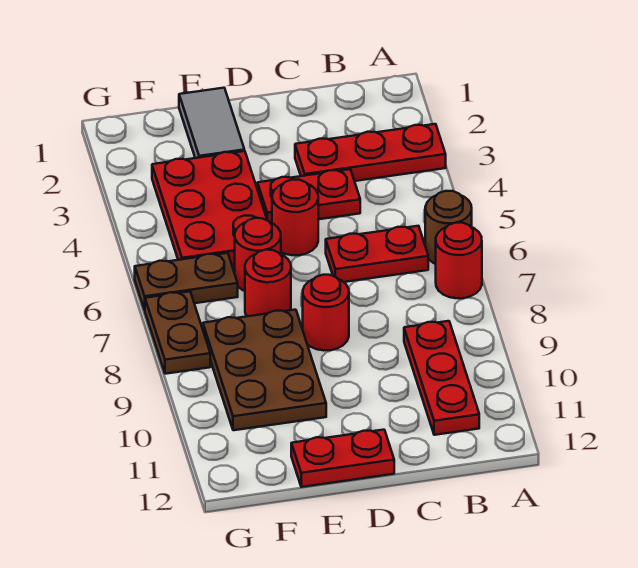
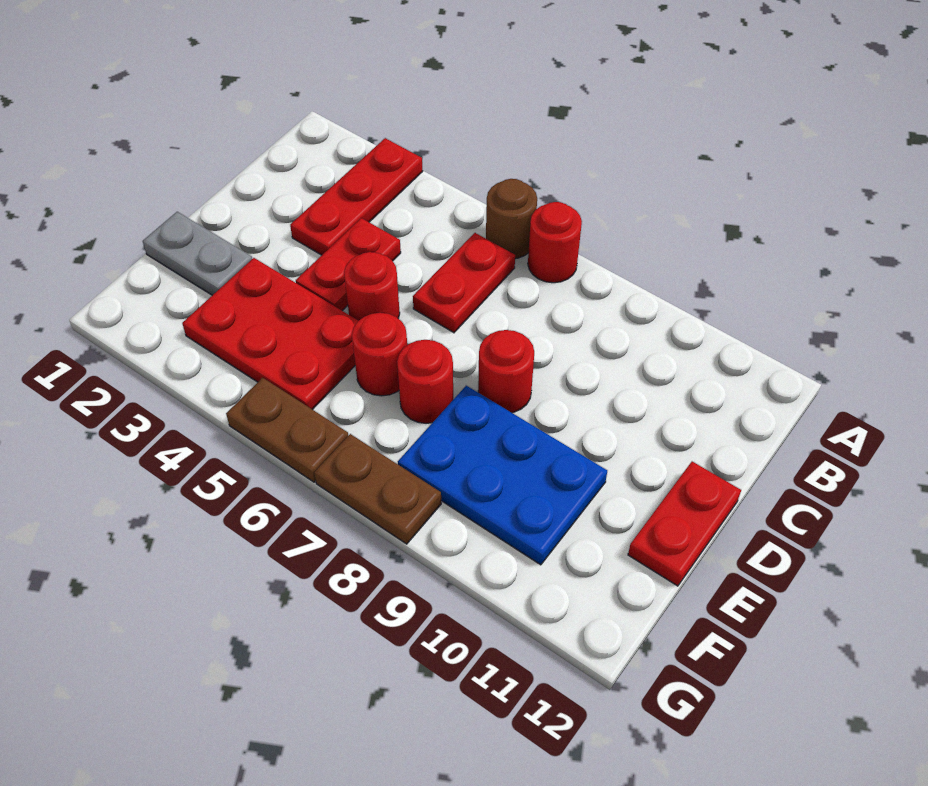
red plate B9:B11 level 1 -> none
grey tile E1:E2 level 1 -> grey plate E1:E2 level 1
brown plate E8:F10 level 1 -> blue plate E8:F10 level 1
brown plate F6:G6 level 1 -> brown plate G5:G6 level 1

